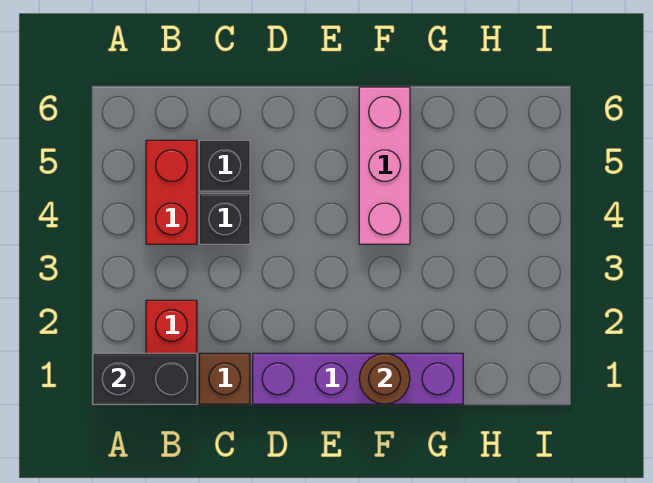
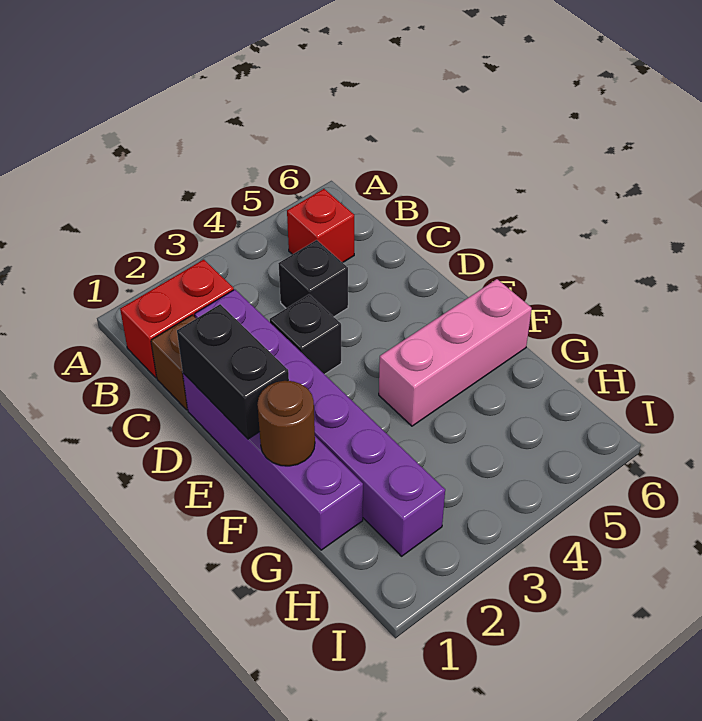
black brick A1:B1 level 2 -> black brick D1:E1 level 2
red brick B4:B5 level 1 -> red brick B5 level 1
none -> purple brick C2:H2 level 1
black brick C5 level 1 -> black brick D3 level 1

